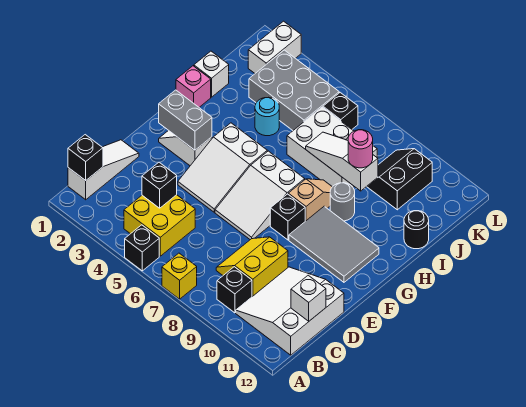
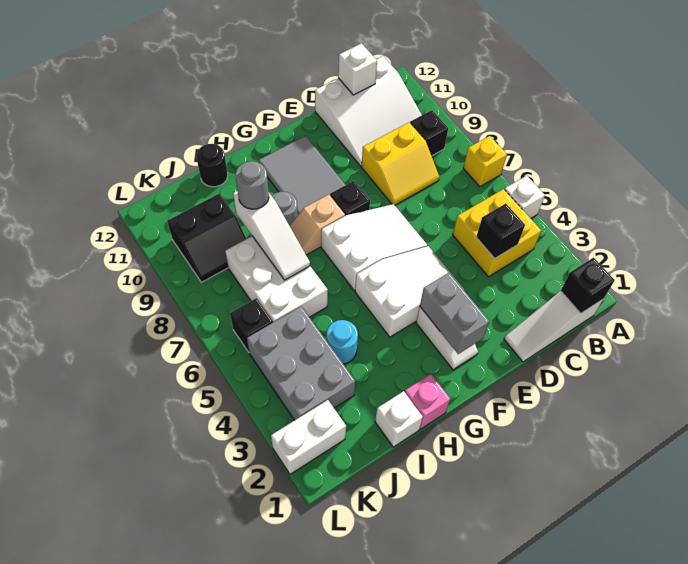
black brick A5 level 1 -> white brick A5 level 1
pink round brick I9 level 3 -> grey round brick I9 level 3

